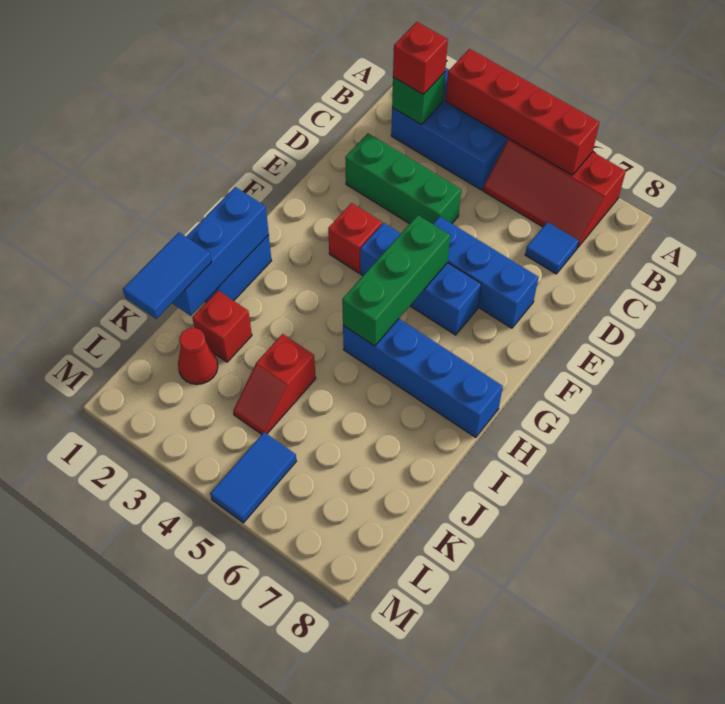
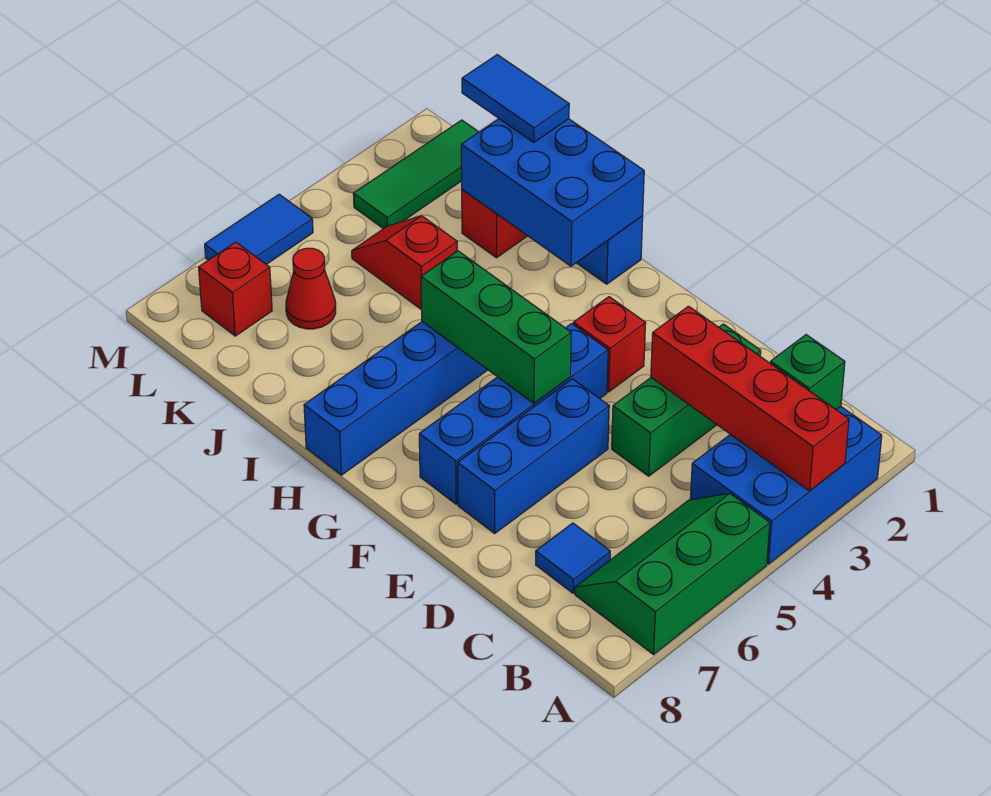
red brick A3:A6 level 2 -> red brick A3:D3 level 2
red slope A5:B7 level 1 top A -> green slope A5:B7 level 1 top A
red brick B2 level 3 -> red brick L7 level 1
blue brick F4:F6 level 1 -> blue brick F4:F7 level 1
blue brick H1:J1 level 2 -> blue brick H1:J2 level 2
red cone K2 level 1 -> red cone K6 level 1
none -> green tile L1:L3 level 1
blue tile L5:M5 level 1 -> blue tile M5:M6 level 1

